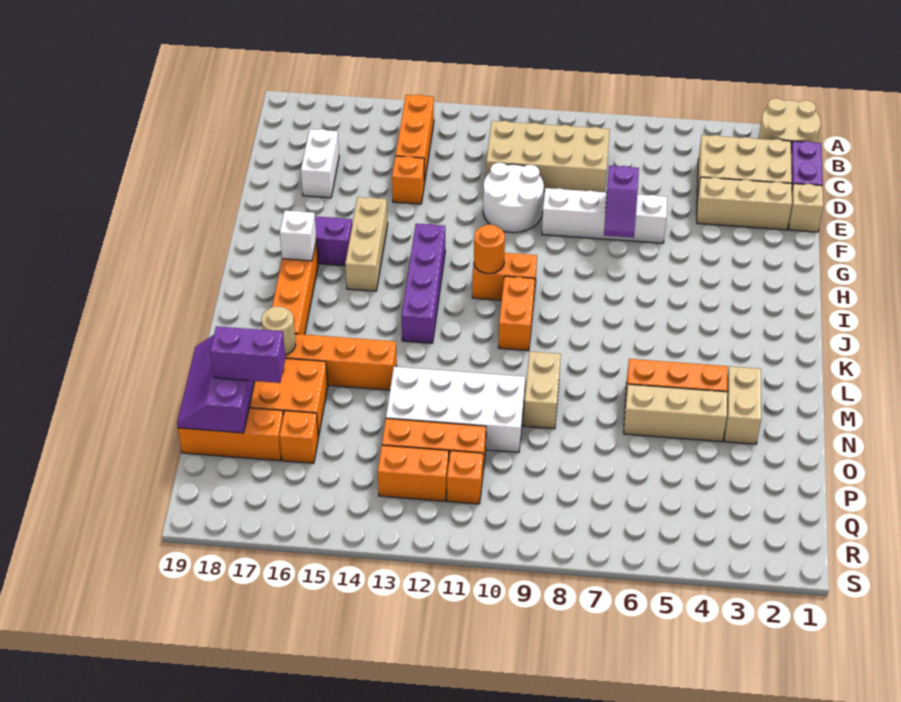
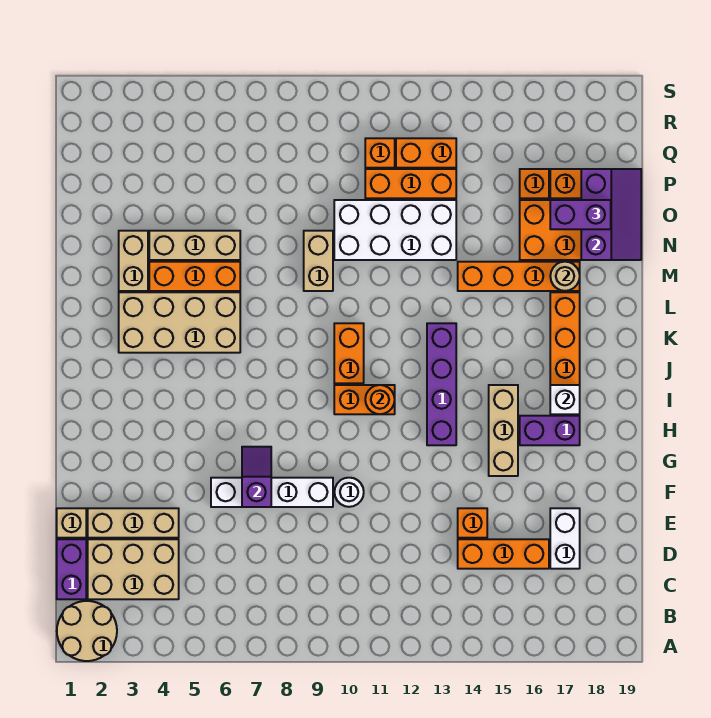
orange brick B14:D14 level 1 -> orange brick D14:D16 level 1
tan brick C8:D11 level 1 -> tan brick K3:L6 level 1
white round brick E10:F11 level 1 -> white round brick F10 level 1

